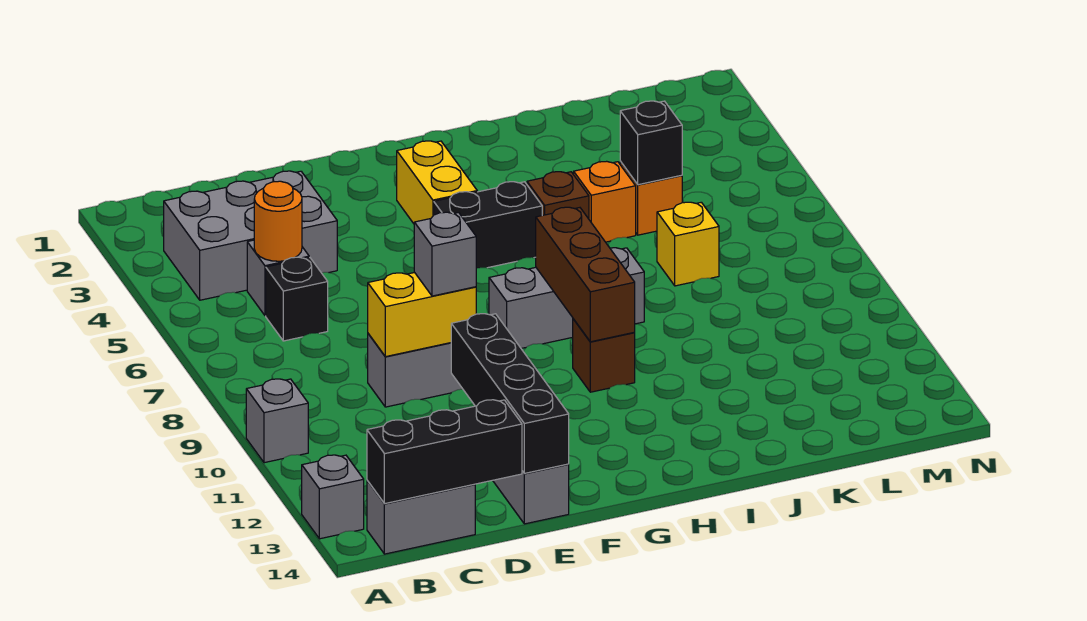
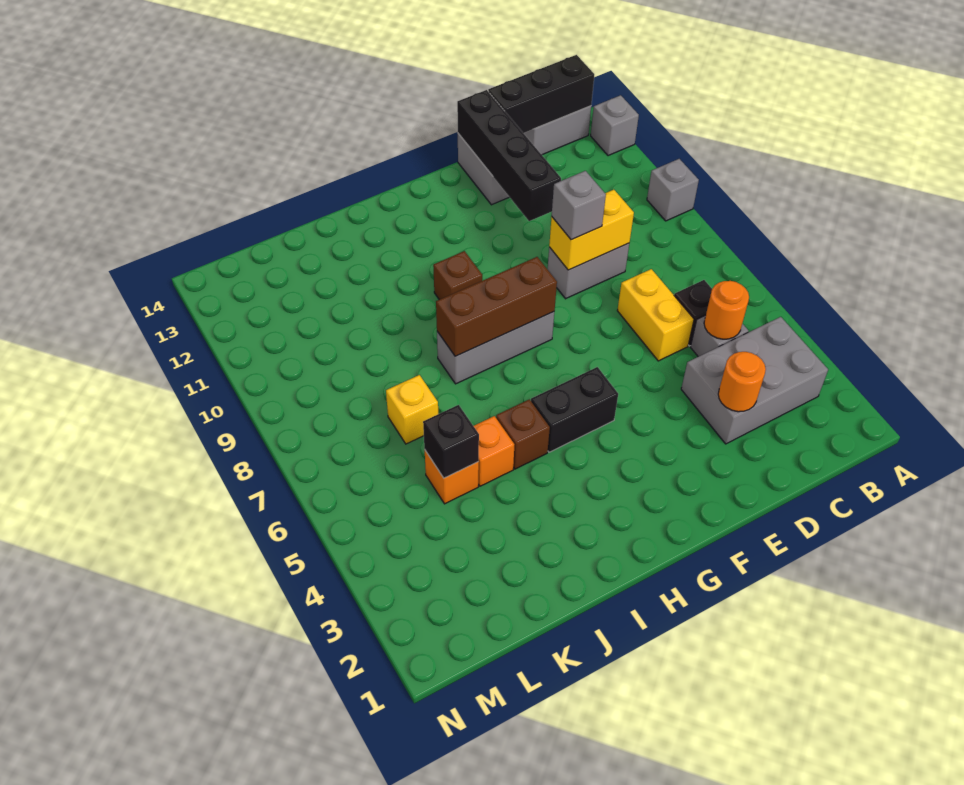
none -> orange round brick D3 level 2
yellow brick G3:G4 level 1 -> yellow brick D6:D7 level 1
brown brick H8:H10 level 2 -> brown brick G8:I8 level 2

